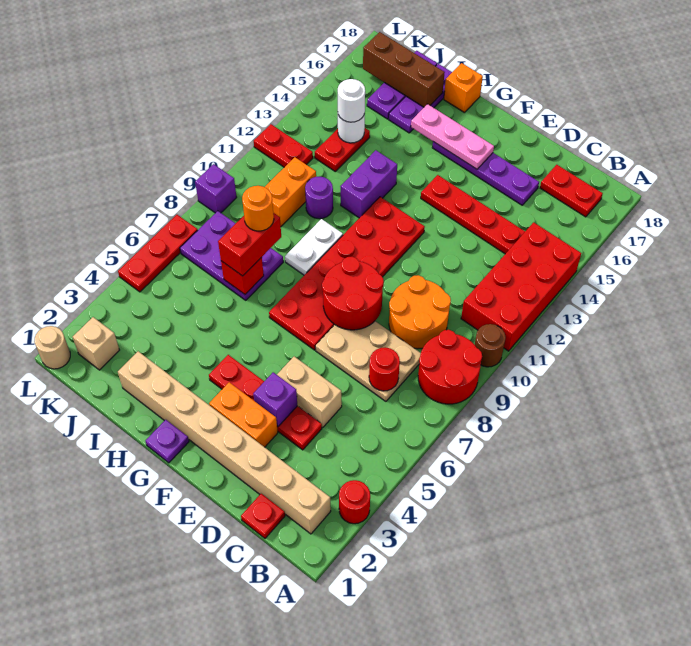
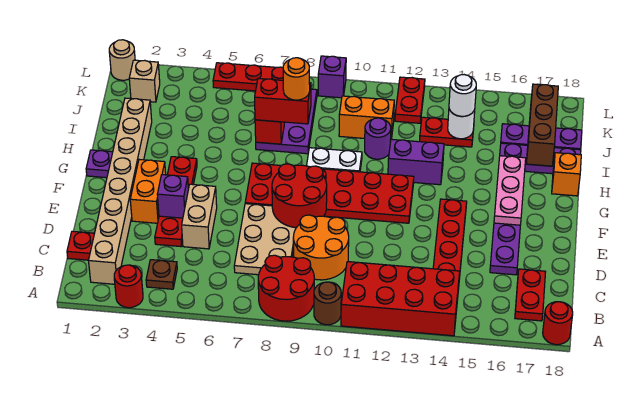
none -> brown plate B4 level 1
red round brick C7 level 2 -> red round brick A18 level 1

